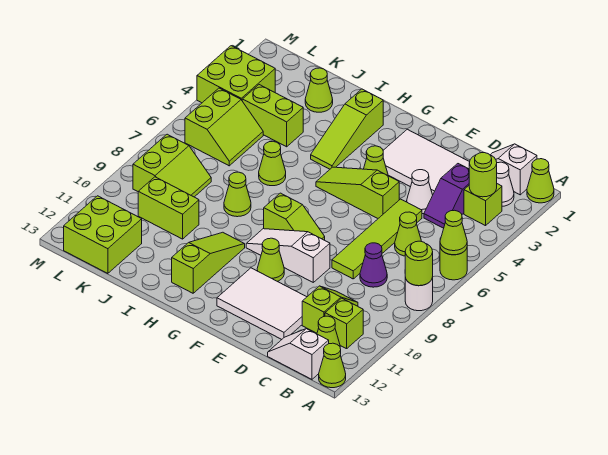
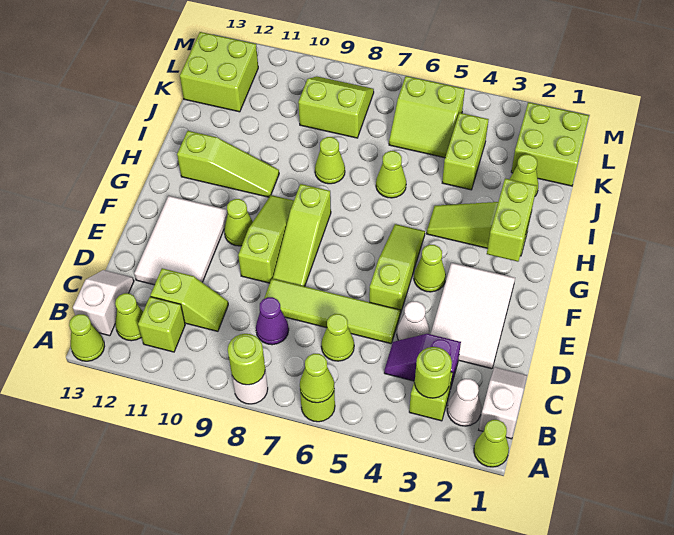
white slope E9:G9 level 1 top E -> lime slope E9:G9 level 1 top E
lime slope F8:G8 level 1 top G -> lime slope E8:G8 level 1 top G
lime brick J10:K10 level 1 -> lime brick G2:H2 level 2
lime slope K8:L9 level 1 top L -> lime slope K8:L9 level 1 top K
lime brick L3:M4 level 1 -> lime brick K1:L2 level 1

